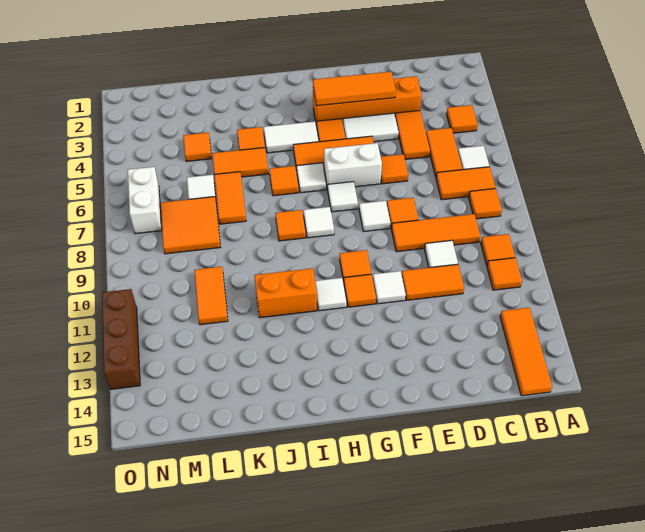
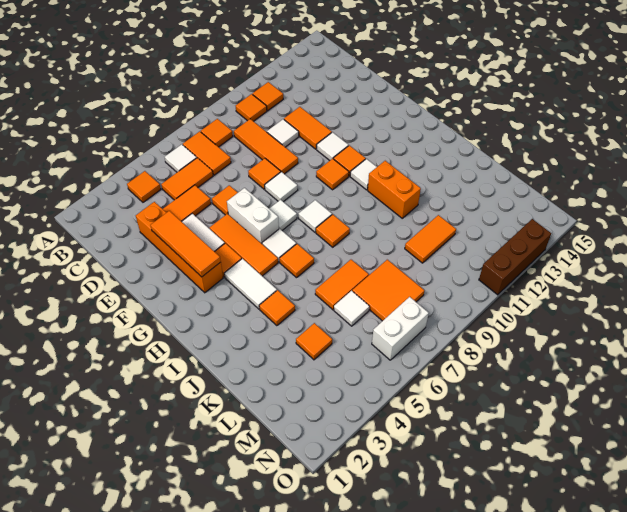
orange tile B13:B15 level 1 -> none
orange tile J5:K5 level 1 -> none

